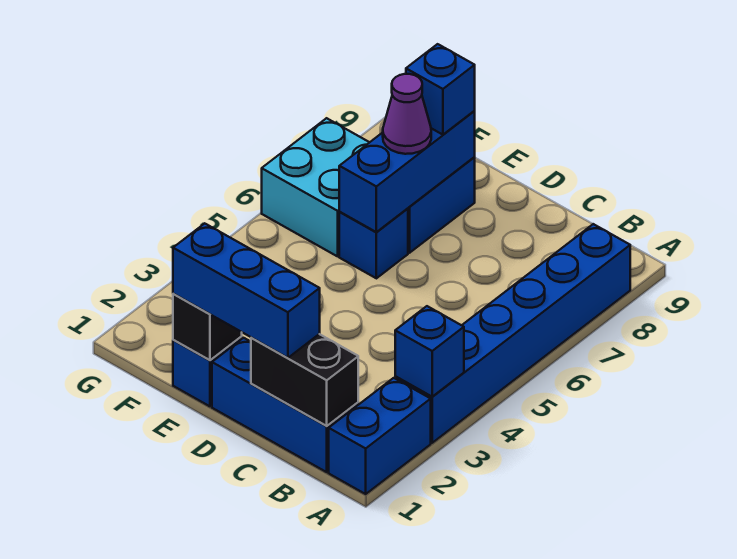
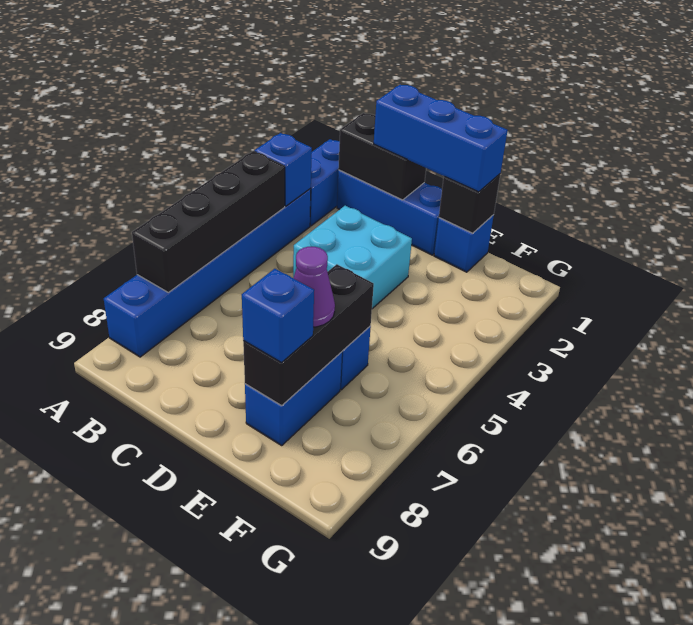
none -> black brick A4:A7 level 2
blue brick E6:E8 level 2 -> black brick E6:E8 level 2
cyan brick F6:G7 level 1 -> cyan brick C3:D4 level 1

